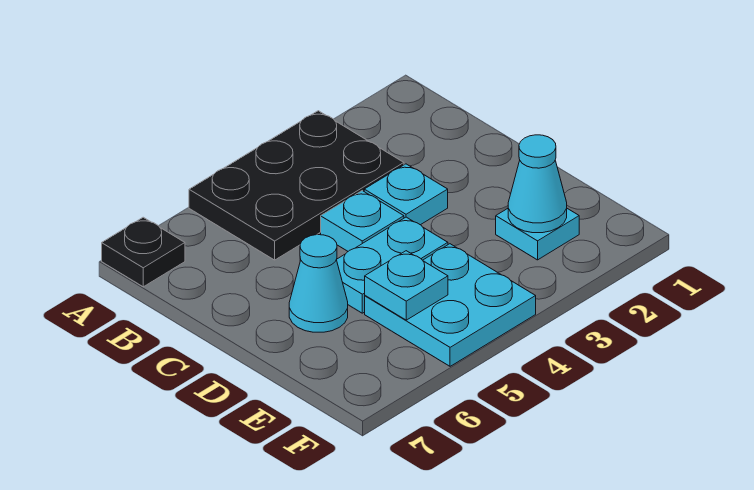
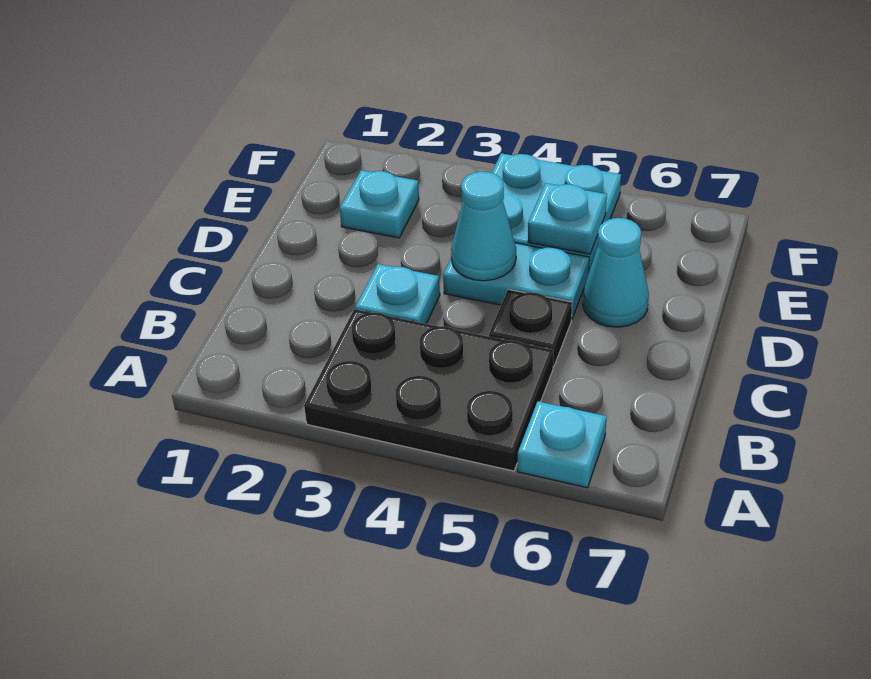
black plate A7 level 1 -> black plate C5 level 1
cyan plate C4 level 1 -> cyan plate A6 level 1
cyan cone E2 level 2 -> cyan cone D4 level 2

